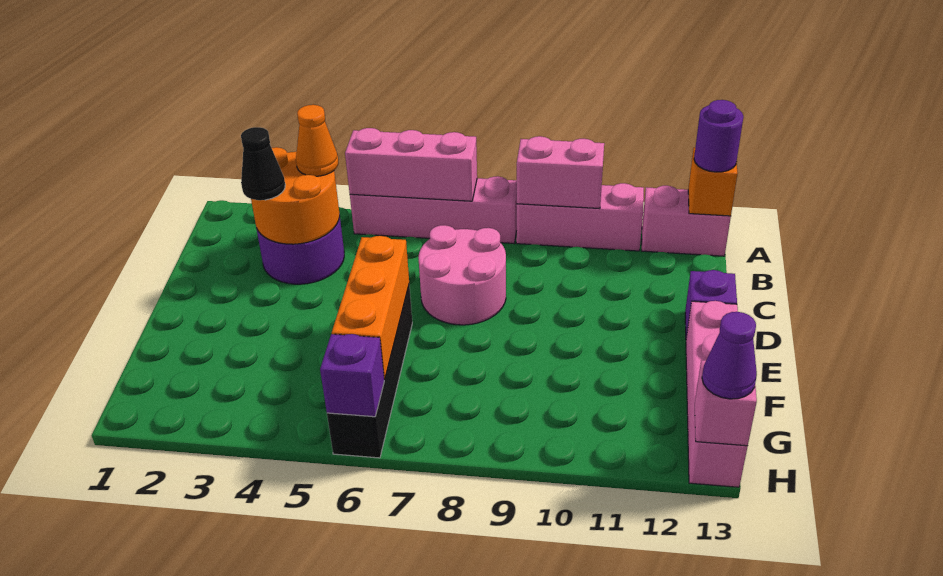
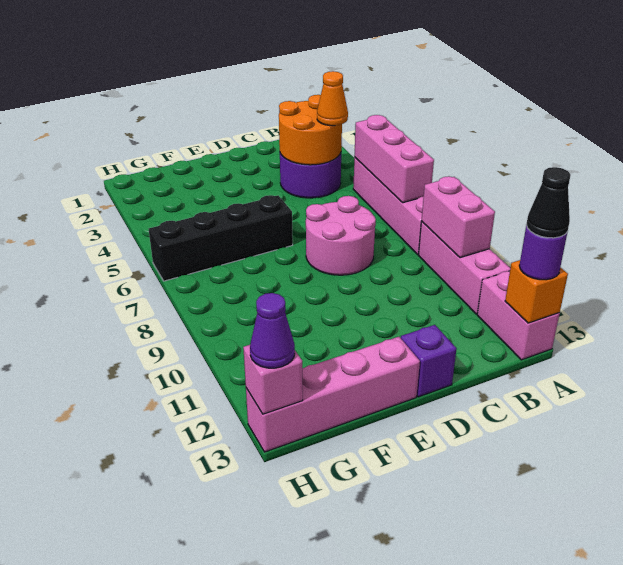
black cone C3 level 3 -> black cone A13 level 4
orange brick E6:G6 level 2 -> none
purple brick H6 level 2 -> none

